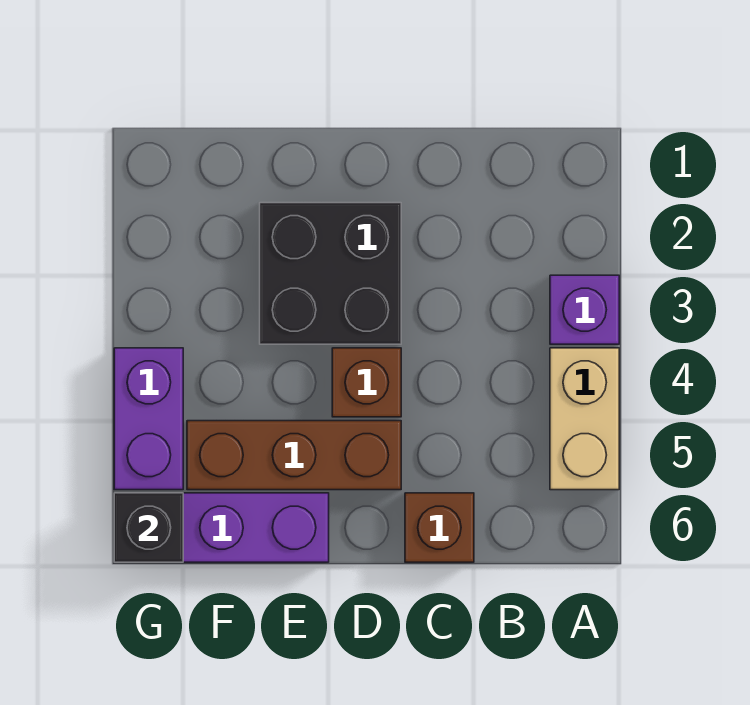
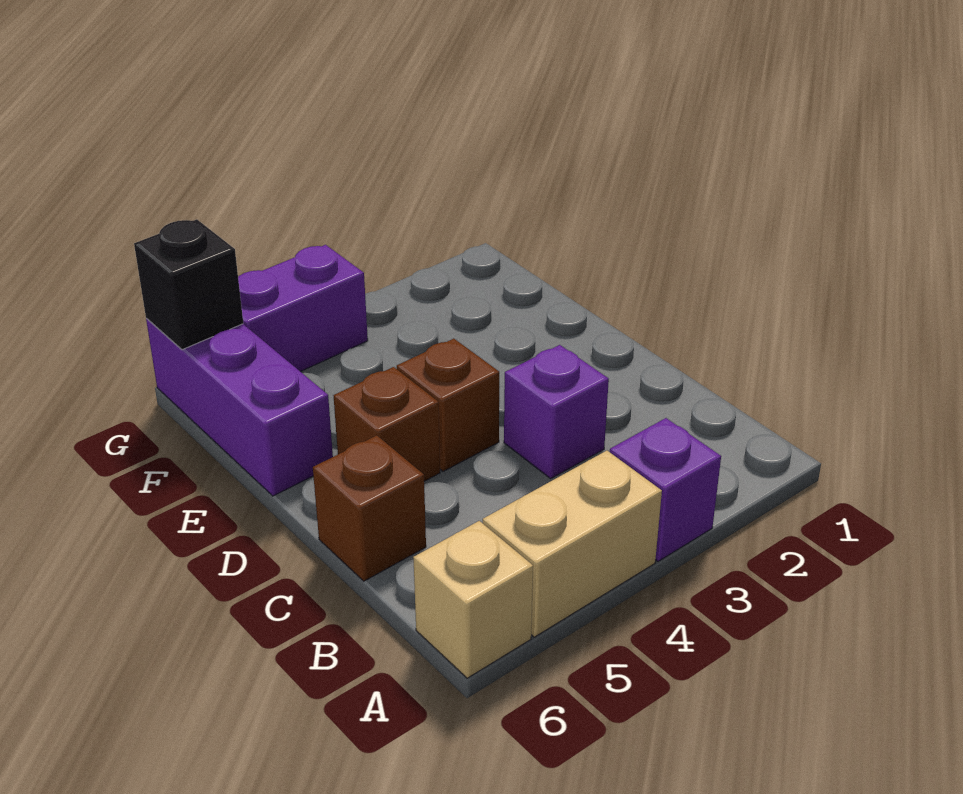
none -> tan brick A6 level 1
none -> purple brick C3 level 1
black brick D2:E3 level 1 -> none
brown brick D5:F5 level 1 -> brown brick D5 level 1

